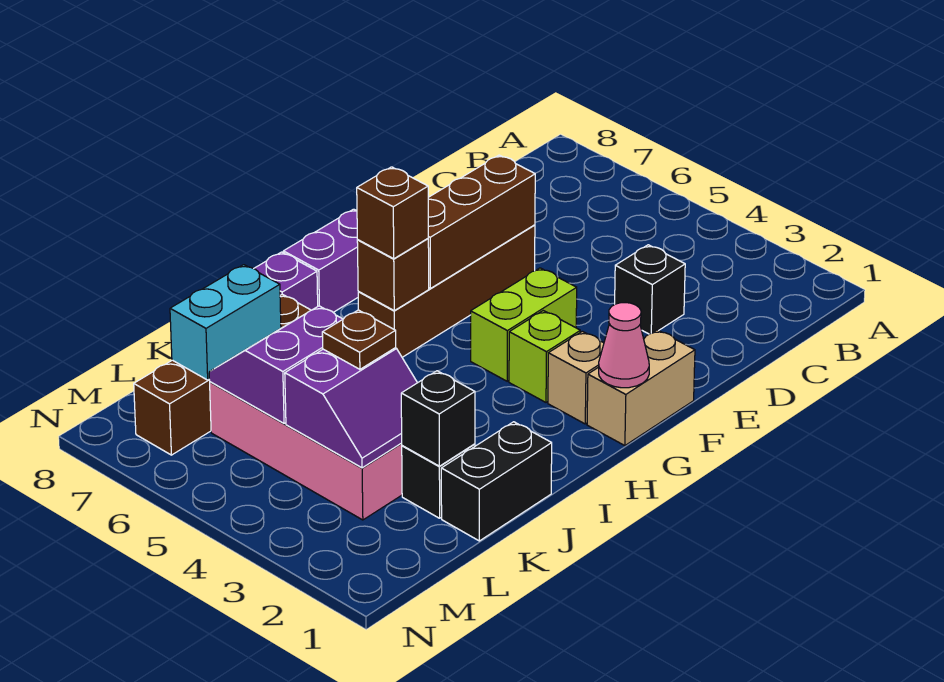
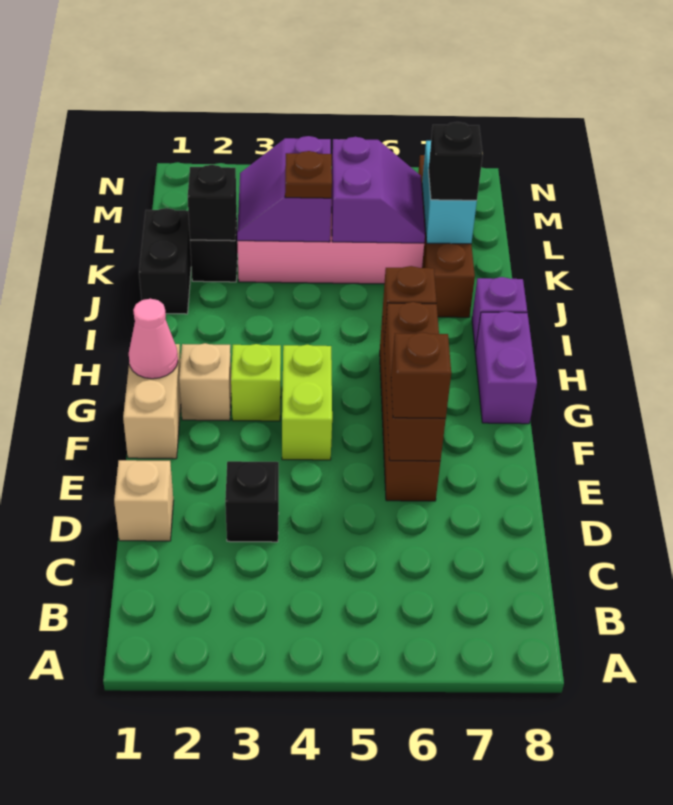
none -> tan brick D1 level 1
brown brick H6 level 3 -> brown brick E6 level 3
none -> black brick K7 level 3

